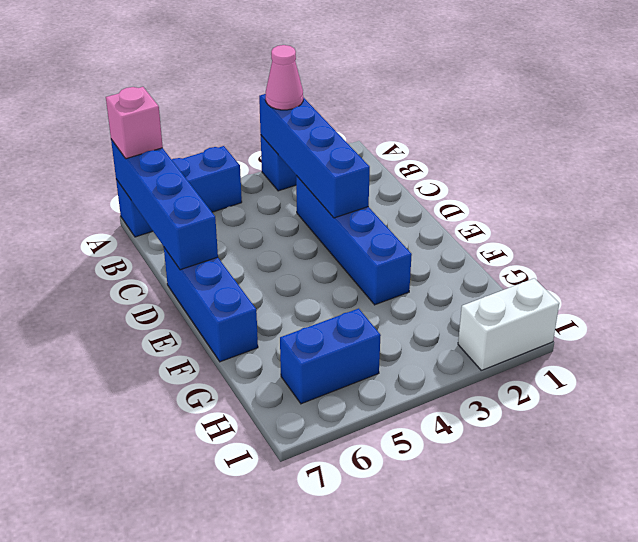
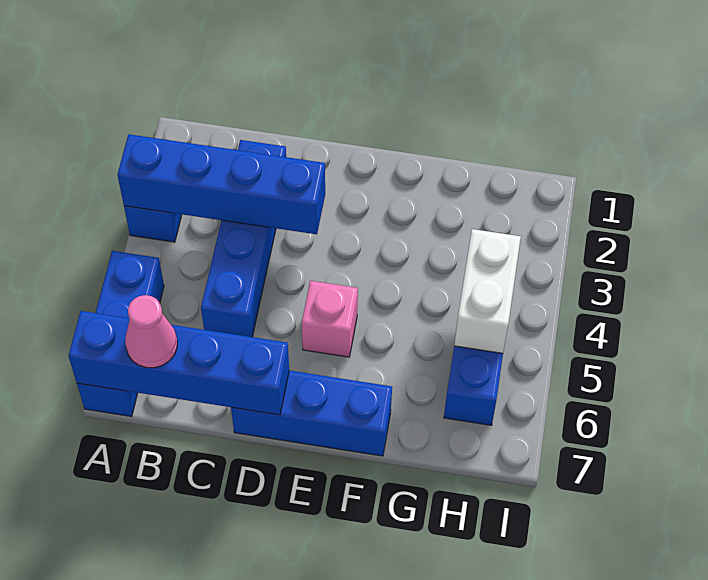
pink cone A3 level 3 -> pink cone B7 level 3
pink brick A7 level 3 -> pink brick E5 level 1
blue brick C3:F3 level 1 -> blue brick C2:C5 level 1
white brick I1:I2 level 1 -> white brick H4:H5 level 2

